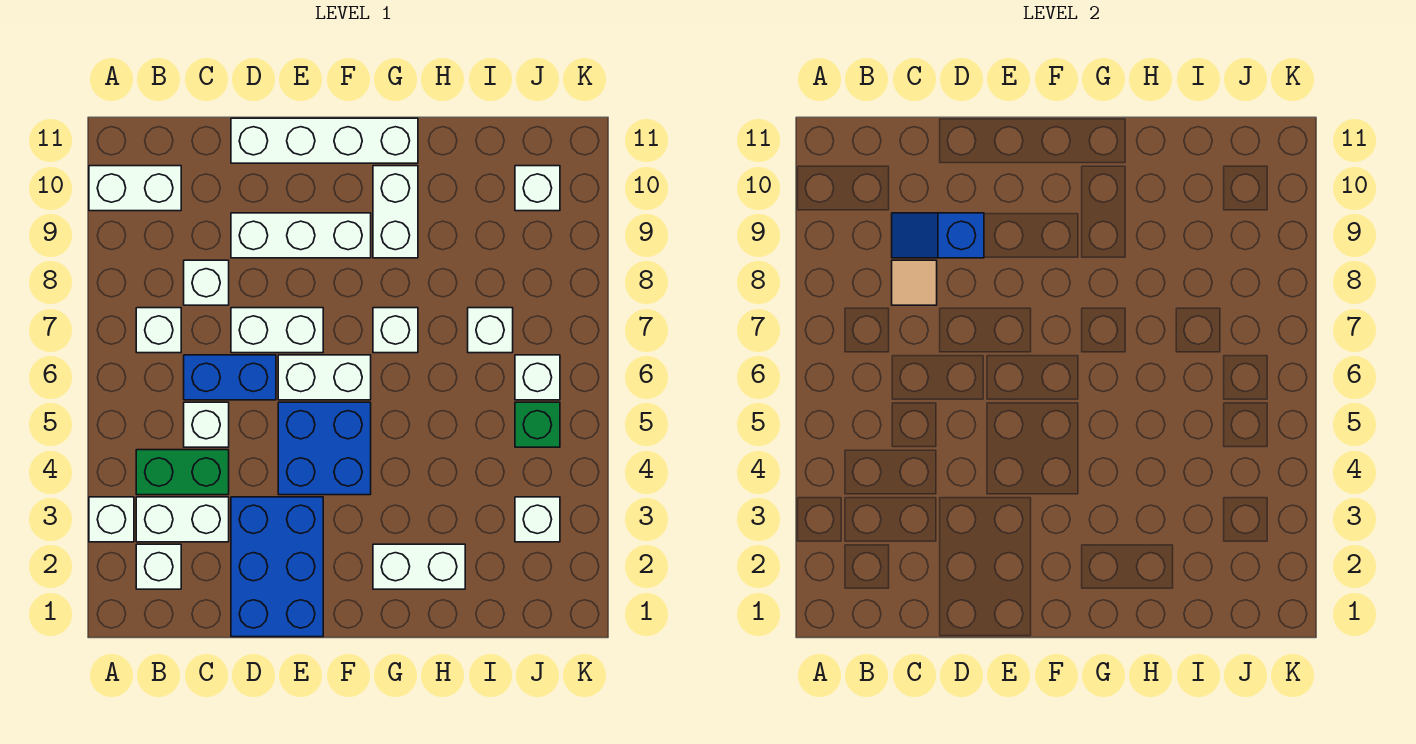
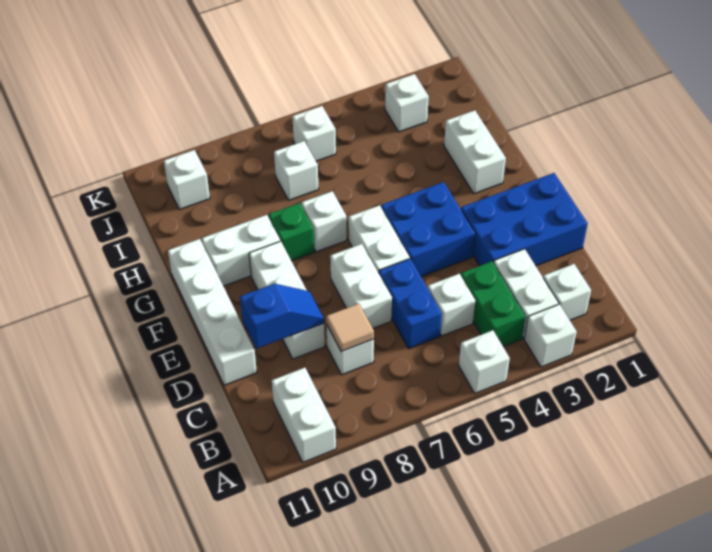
white brick B7 level 1 -> white brick A5 level 1
blue slope C9:D9 level 2 top D -> blue slope D9:D10 level 2 top 10
green brick J5 level 1 -> green brick G8 level 1

